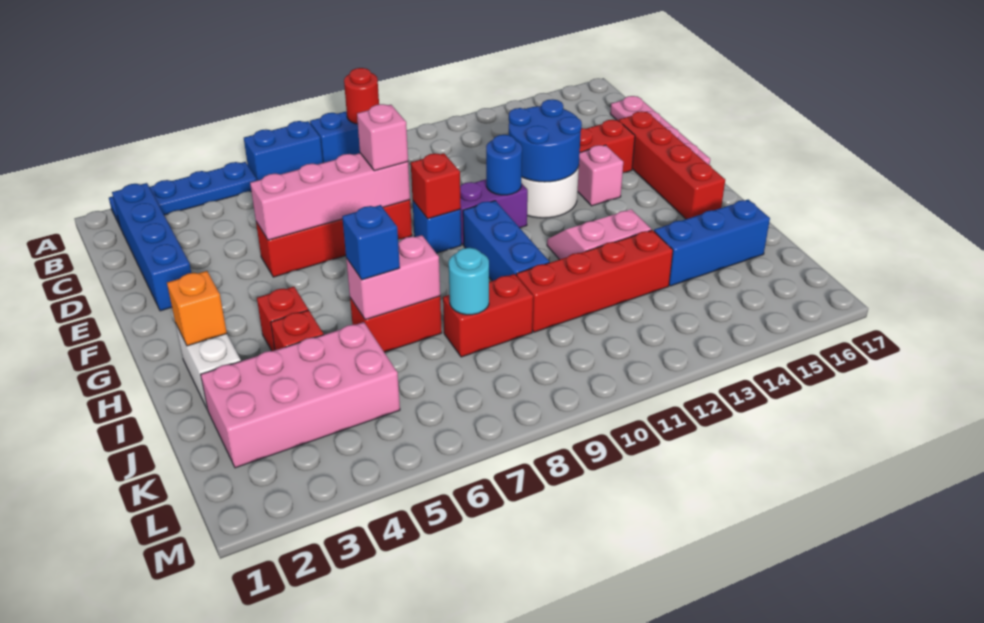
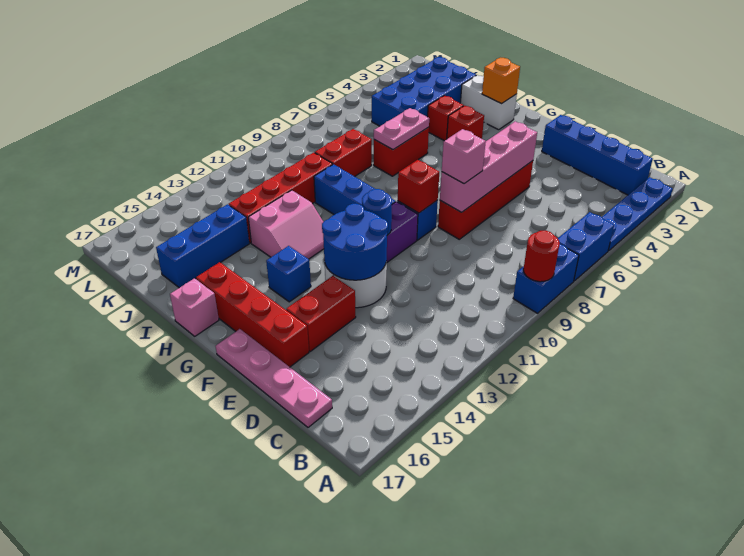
pink brick F14 level 1 -> pink brick H17 level 1
pink brick I6:I7 level 2 -> pink plate I6:I7 level 2
blue brick I6 level 3 -> blue brick G14 level 1
pink brick J2:K5 level 1 -> blue brick J2:K5 level 1
cyan round brick J8 level 2 -> none

